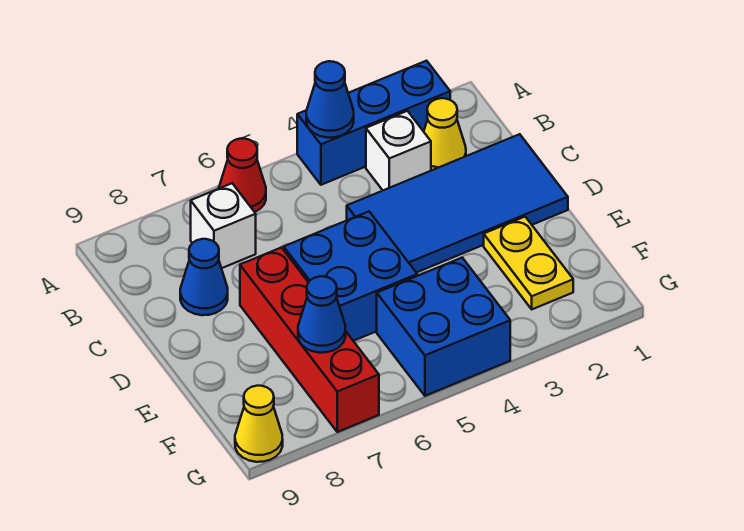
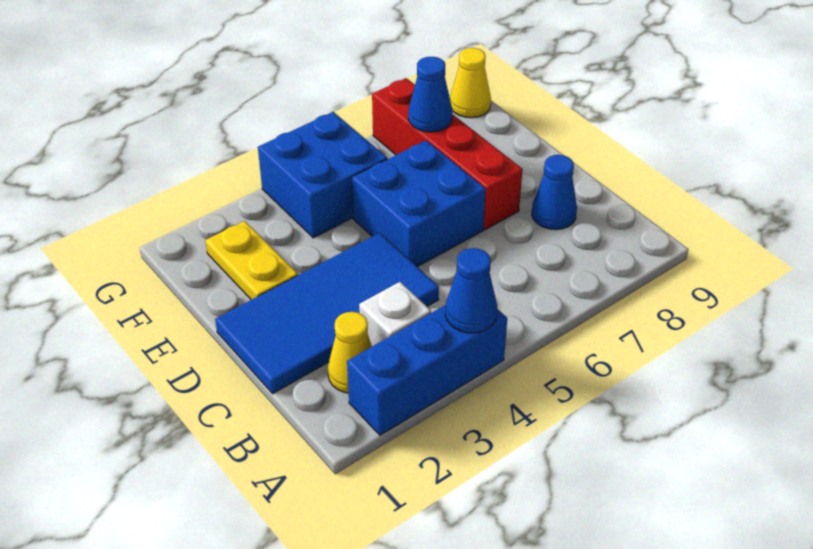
red cone A6 level 1 -> none
white brick B7 level 1 -> none

